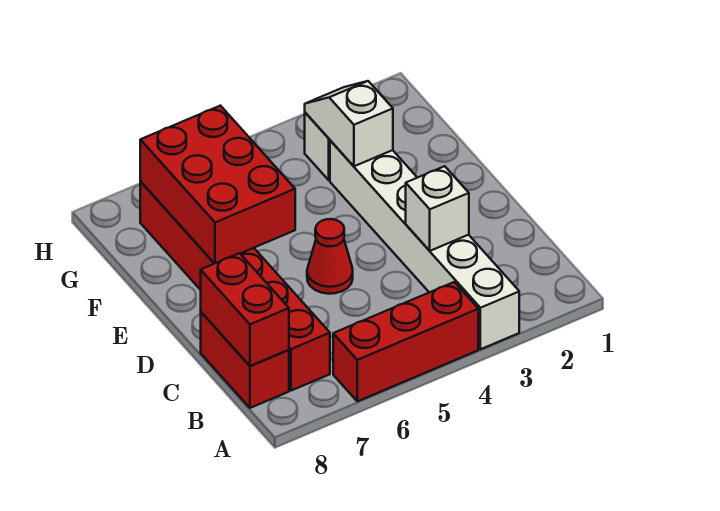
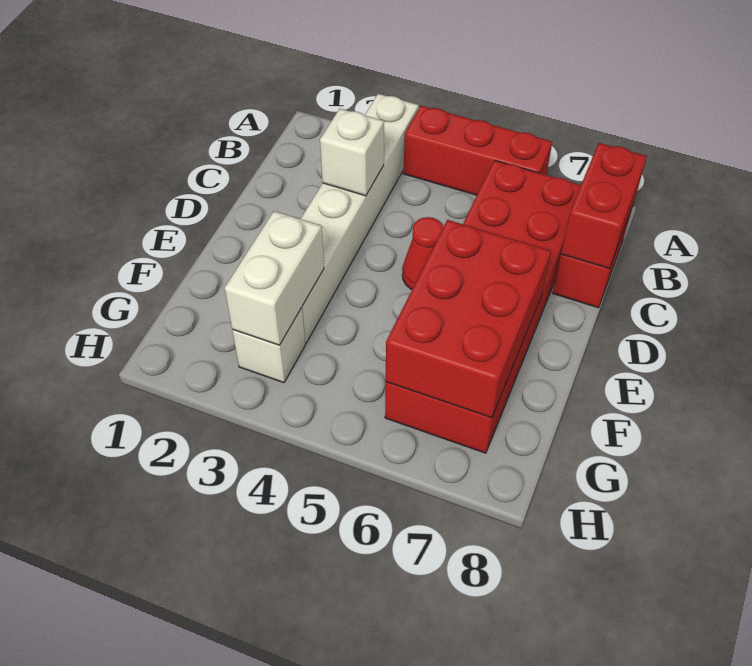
red brick B7:G7 level 1 -> red brick B6:G7 level 1
white slope F3:G3 level 2 top F -> white brick F3:G3 level 2

